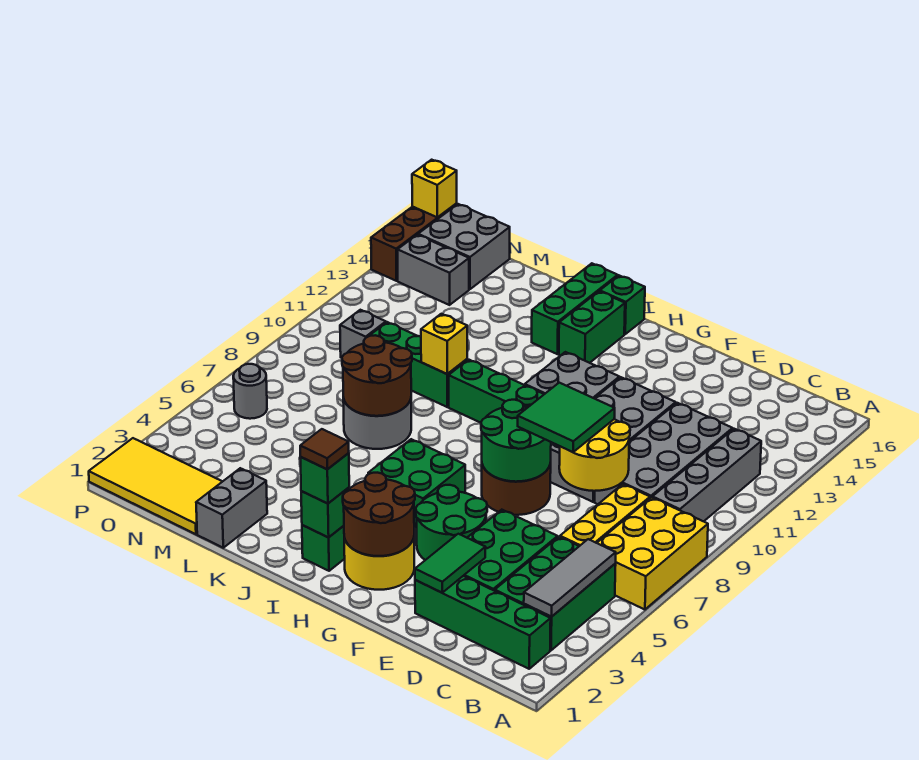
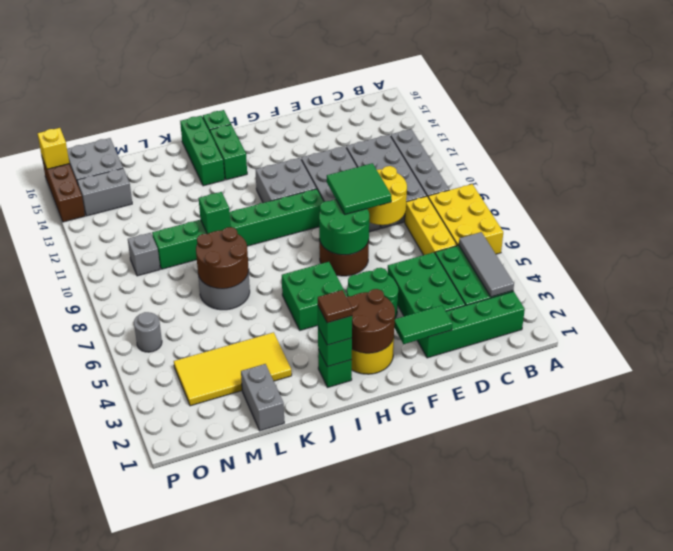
green tile E2:E3 level 2 -> green tile E2:F2 level 2
yellow brick K10 level 2 -> green brick K10 level 2
yellow tile M1:P2 level 1 -> yellow tile K3:N4 level 1

